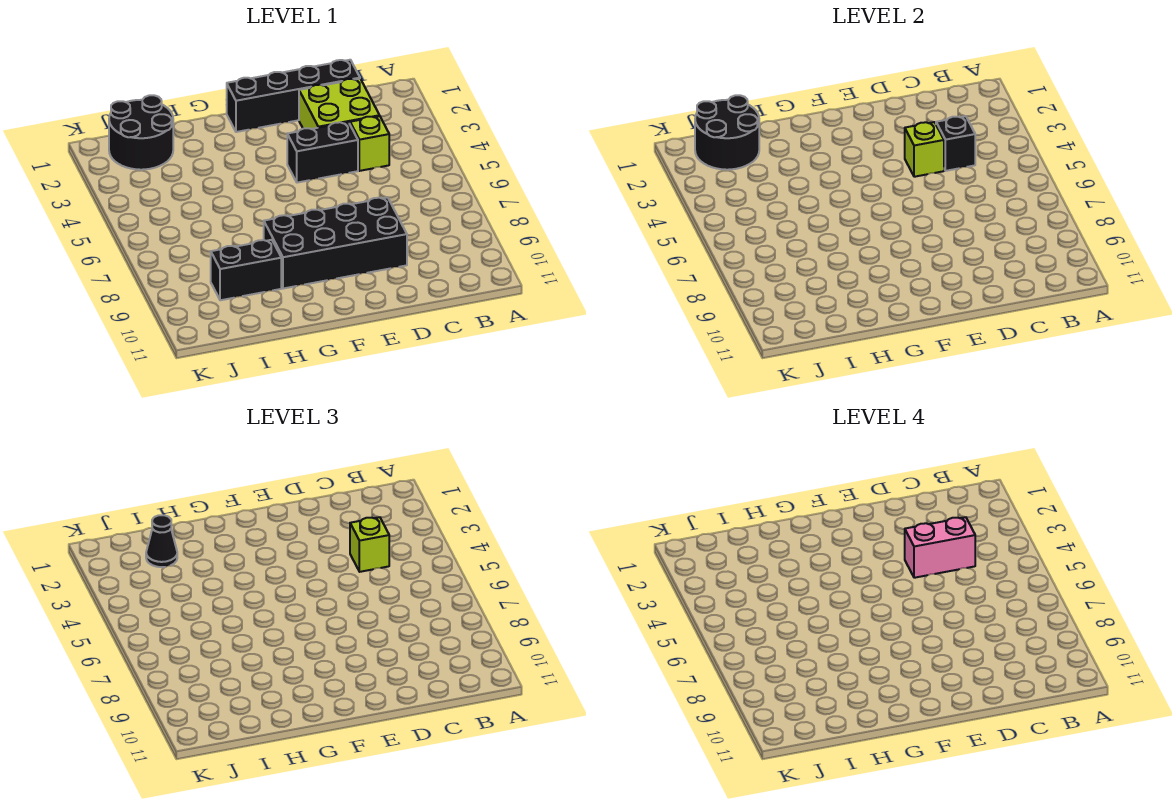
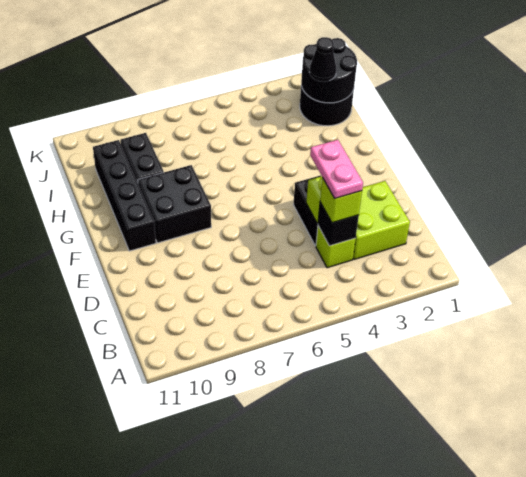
black brick C1:F1 level 1 -> black brick F10:I10 level 1
pink brick C4:D4 level 4 -> pink plate C4:D4 level 4
black brick D8:G9 level 1 -> black brick F8:G9 level 1

